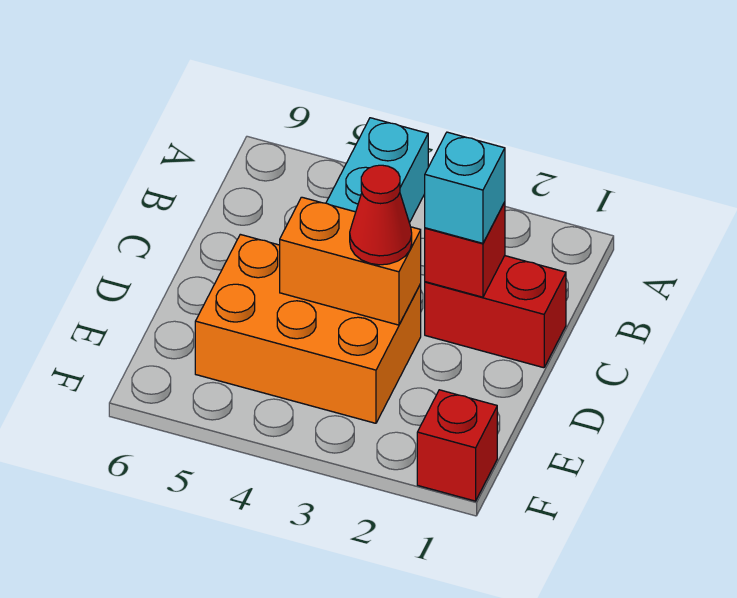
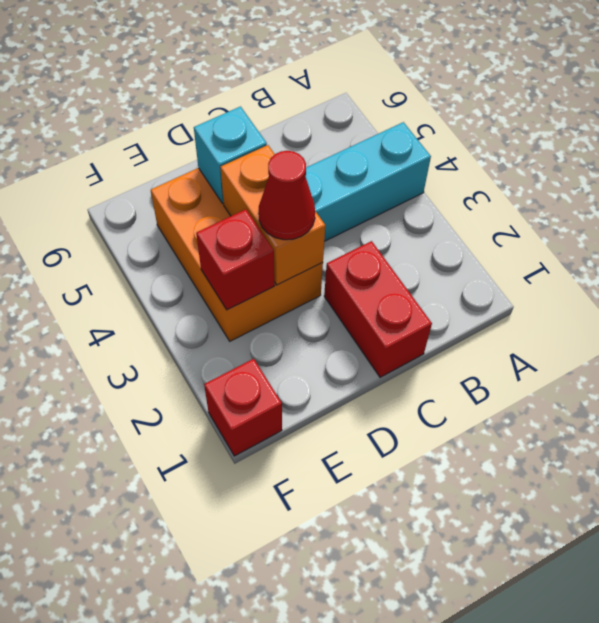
red brick C2 level 2 -> red brick E3 level 2
cyan brick C2 level 3 -> cyan brick D5 level 2

